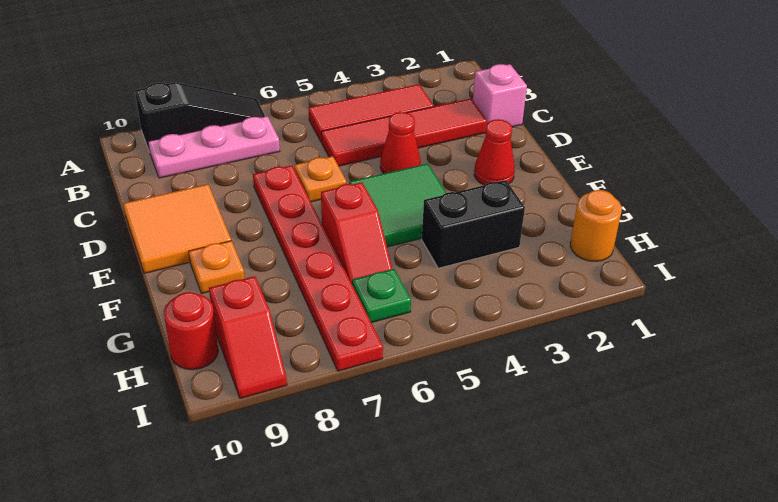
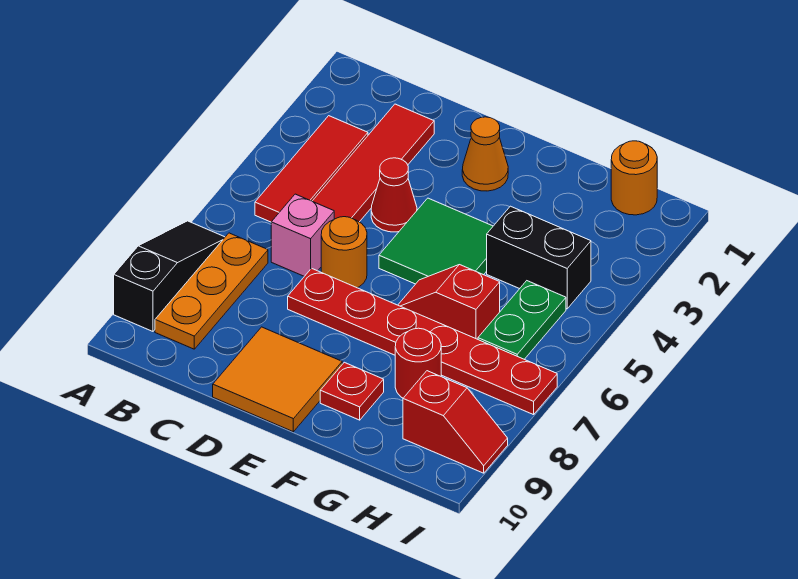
pink plate B7:B9 level 1 -> orange plate B7:B9 level 1
pink brick C1 level 1 -> pink brick C6 level 1
orange plate D6 level 1 -> orange round brick D6 level 1
red cone E2 level 1 -> orange cone E2 level 1
red slope F6:G6 level 1 top F -> red slope F6:G6 level 1 top G
orange plate F9 level 1 -> red plate F9 level 1
black brick G3:G4 level 1 -> black brick G4:H4 level 1
green plate H6 level 1 -> green plate H5:H6 level 1
red round brick H10 level 1 -> red round brick G8 level 1

